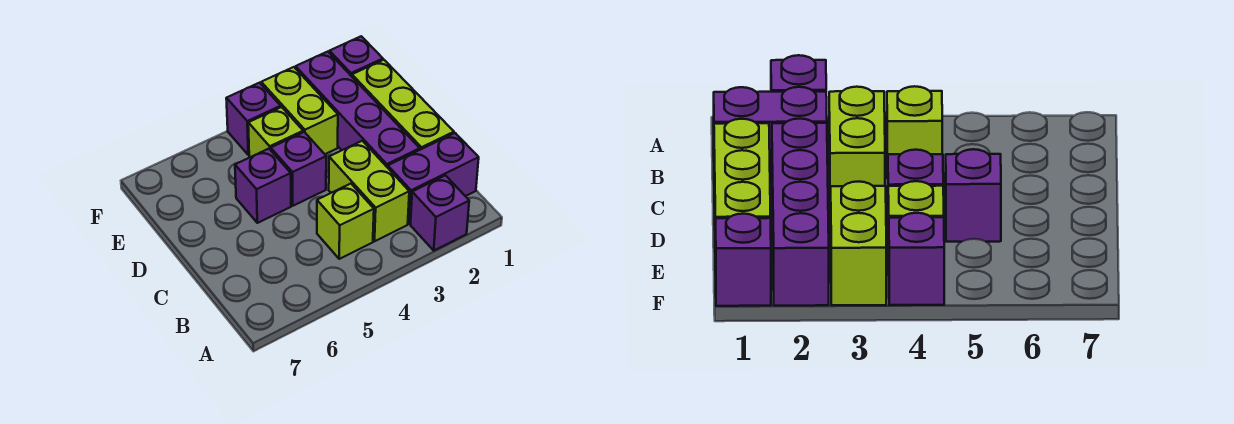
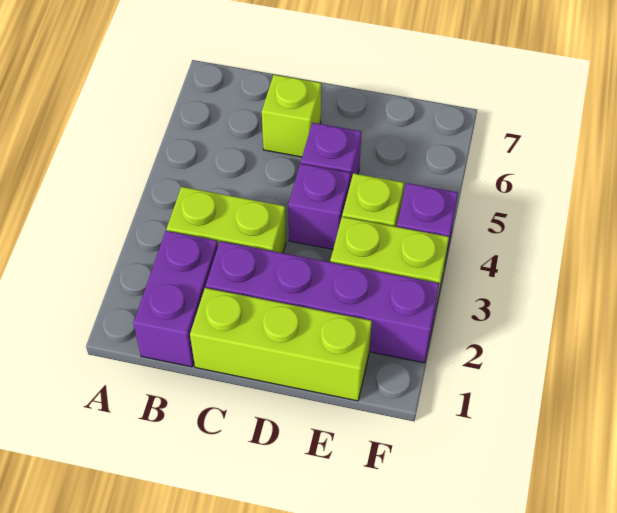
purple brick A2 level 1 -> none
lime brick B4 level 1 -> lime brick C6 level 1
purple brick F1 level 1 -> none

